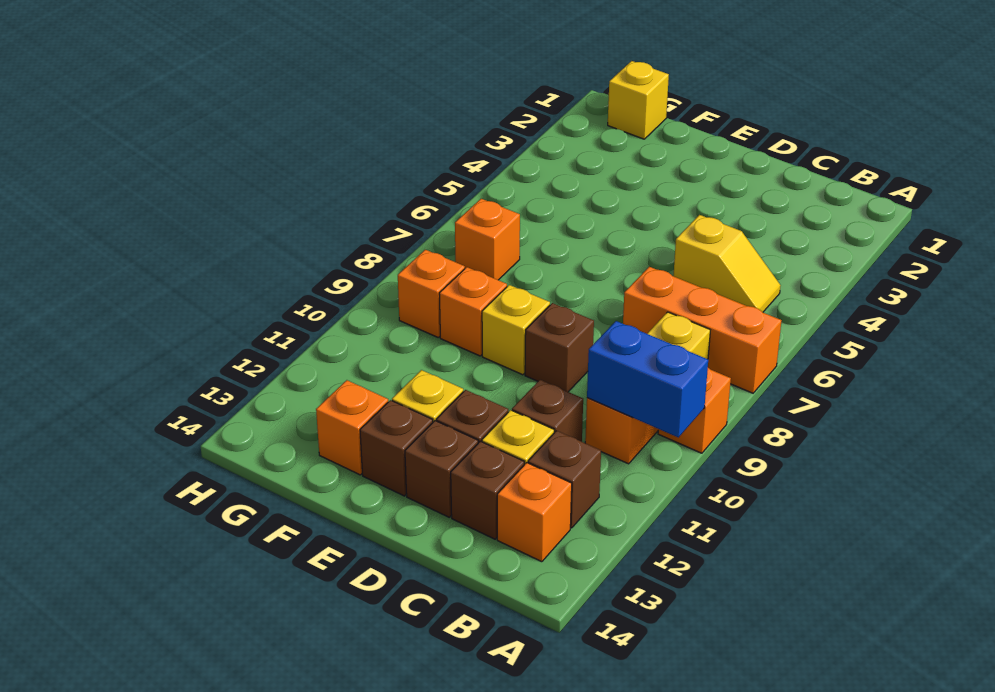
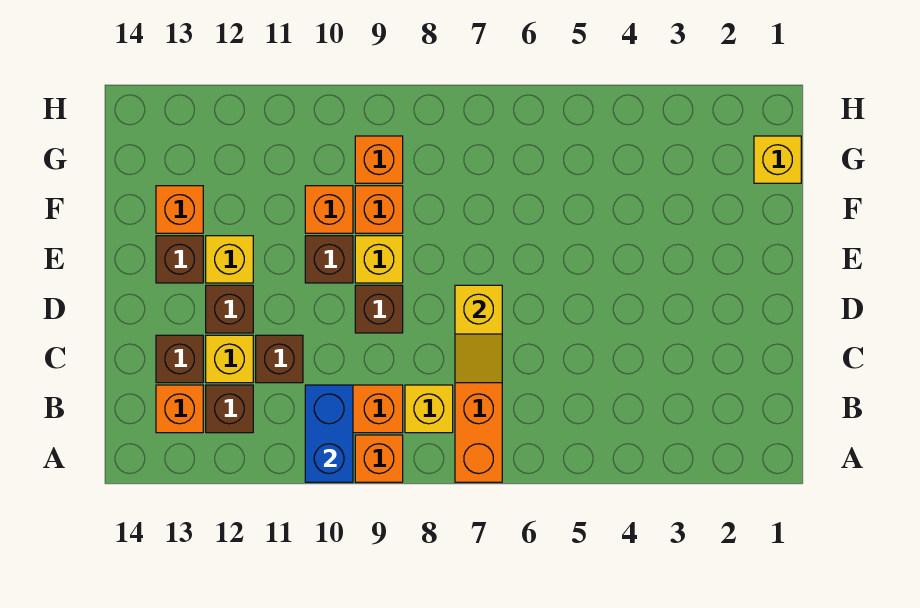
yellow slope B5:C5 level 1 top C -> yellow slope C7:D7 level 2 top D
brown brick D13 level 1 -> brown brick E10 level 1
orange brick G7 level 1 -> orange brick F10 level 1

